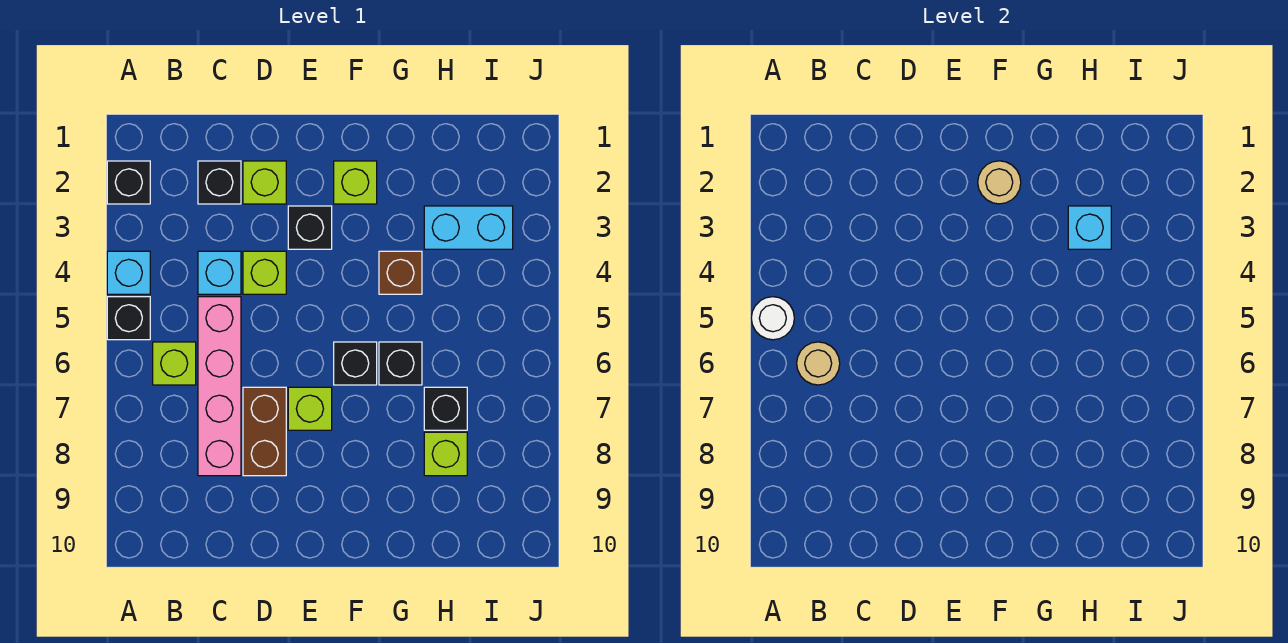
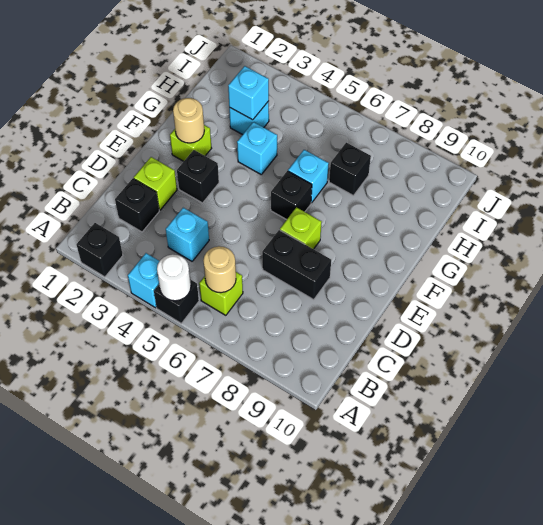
pink brick C5:C8 level 1 -> none
lime brick D4 level 1 -> none
brown brick D7:D8 level 1 -> black brick D7:D8 level 1
brown brick G4 level 1 -> cyan brick G4 level 1
black brick G6 level 1 -> cyan brick G6 level 1
cyan brick H3:I3 level 1 -> cyan brick H3 level 1
lime brick H8 level 1 -> none

